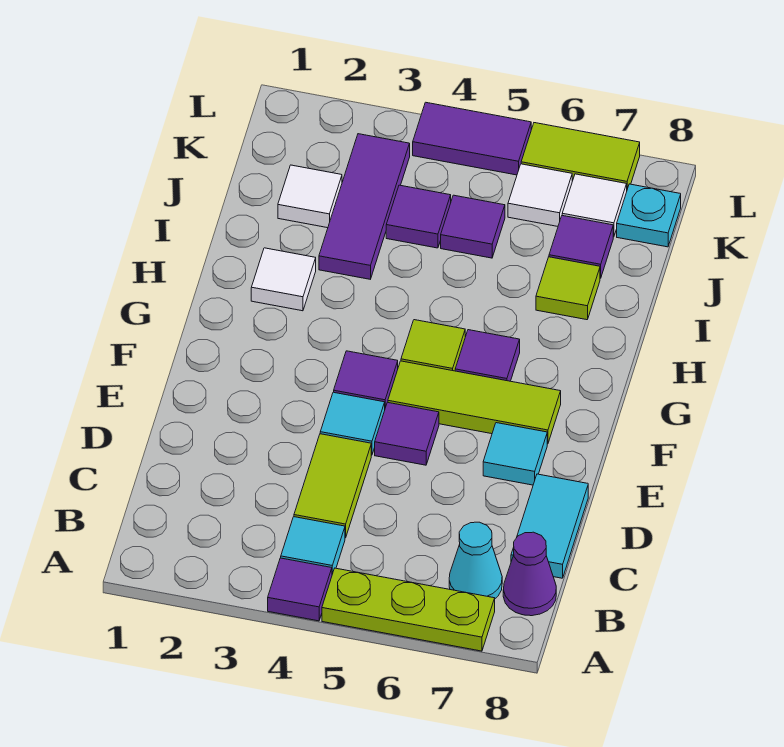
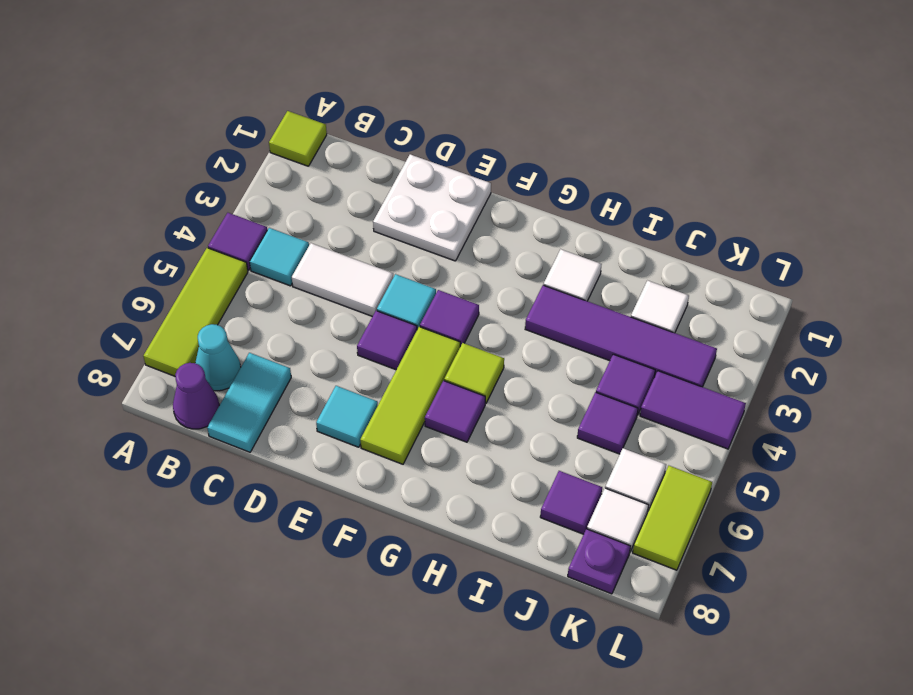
lime plate A5:A7 level 1 -> lime tile A5:A7 level 1
lime tile C4:D4 level 1 -> white tile C4:D4 level 1
cyan tile C8:D8 level 1 -> cyan tile C7:C8 level 1
none -> white plate D1:E2 level 1
purple tile I3:K3 level 1 -> purple tile H3:K3 level 1
lime tile I7 level 1 -> lime tile A1 level 1
cyan plate K8 level 1 -> purple plate K8 level 1
purple tile L4:L5 level 1 -> purple tile K4:L4 level 1

